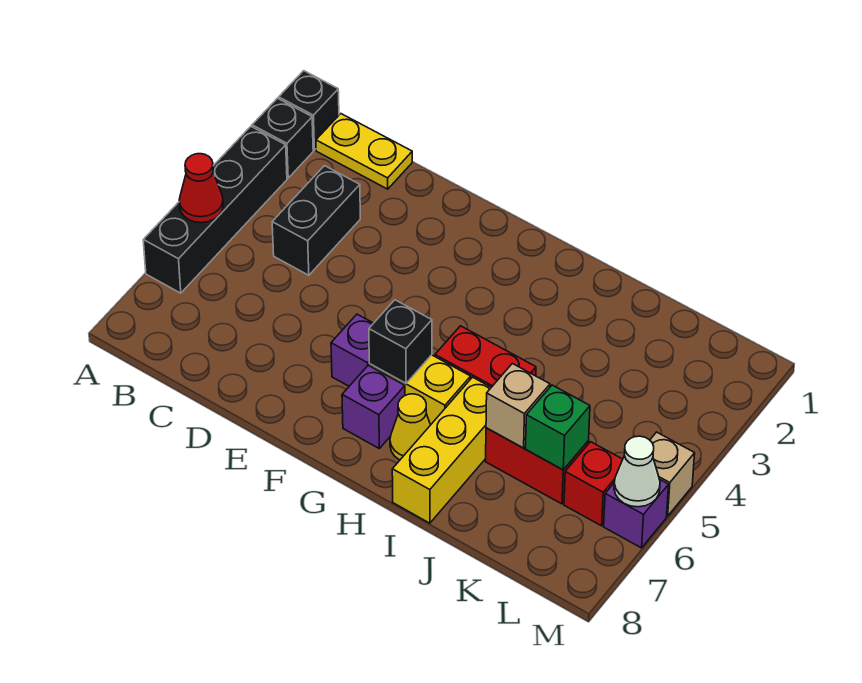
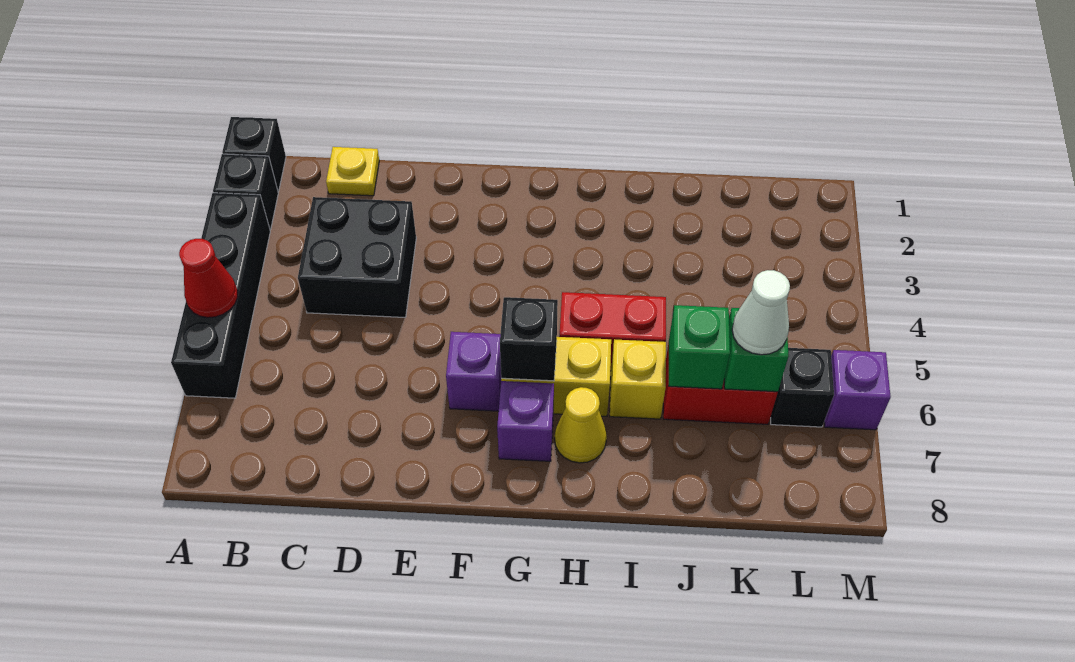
yellow plate B1:C1 level 1 -> yellow plate C1 level 1
black brick C3:C4 level 1 -> black brick C3:D4 level 1
yellow brick I6:I8 level 1 -> yellow brick I6 level 1
tan brick J6 level 2 -> green brick J6 level 2
red brick L6 level 1 -> black brick L6 level 1
tan brick M5 level 1 -> none
white cone M6 level 2 -> white cone K6 level 3

